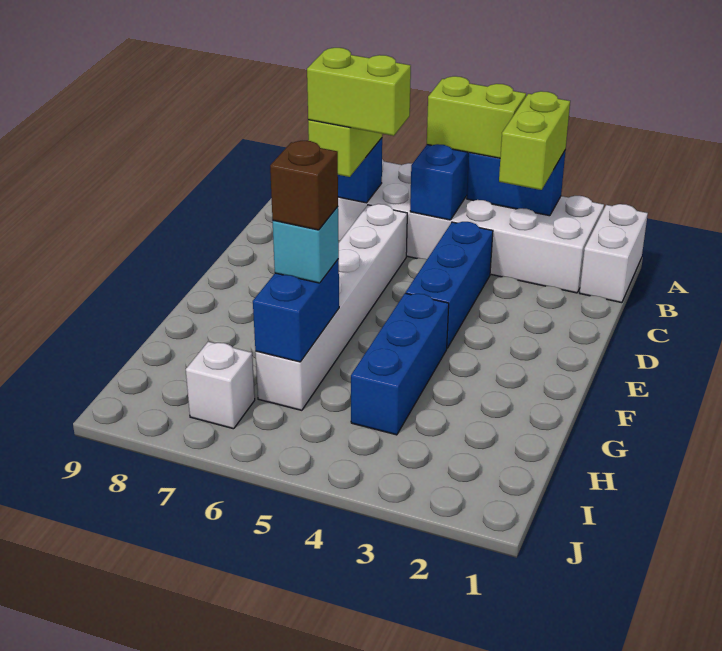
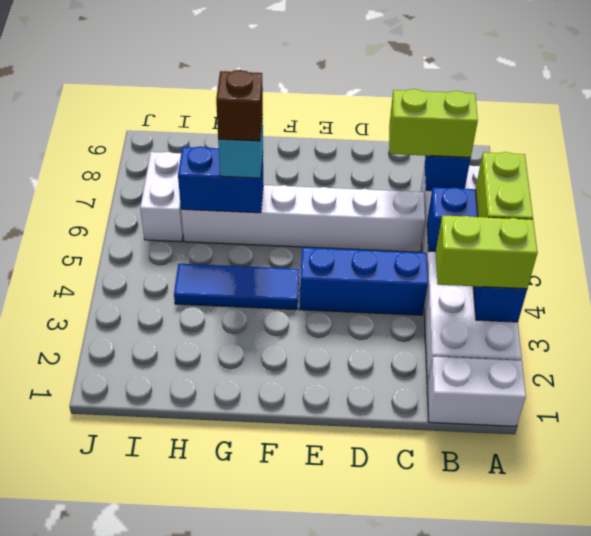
lime brick C6:C7 level 4 -> none
blue brick F4:H4 level 1 -> blue tile F4:H4 level 1
white brick I7 level 1 -> white brick I6:I7 level 1

